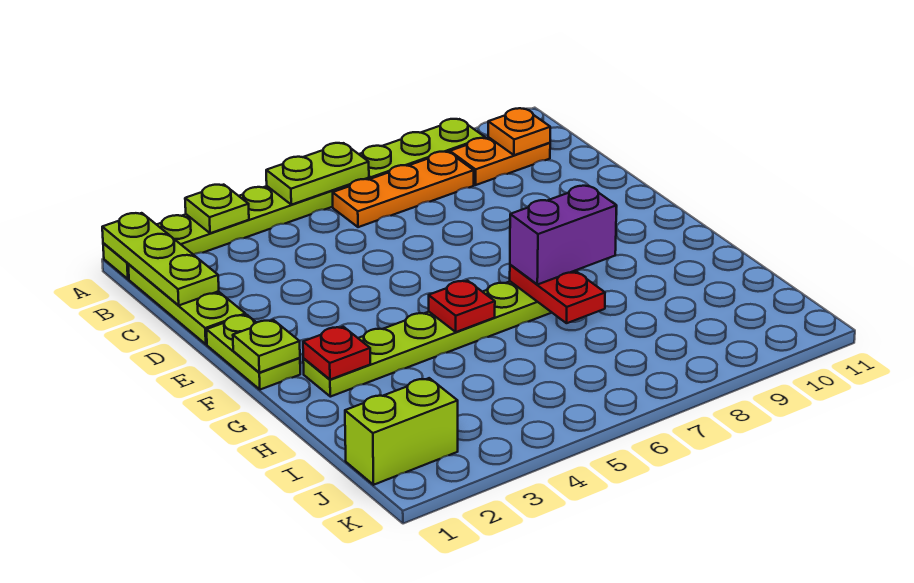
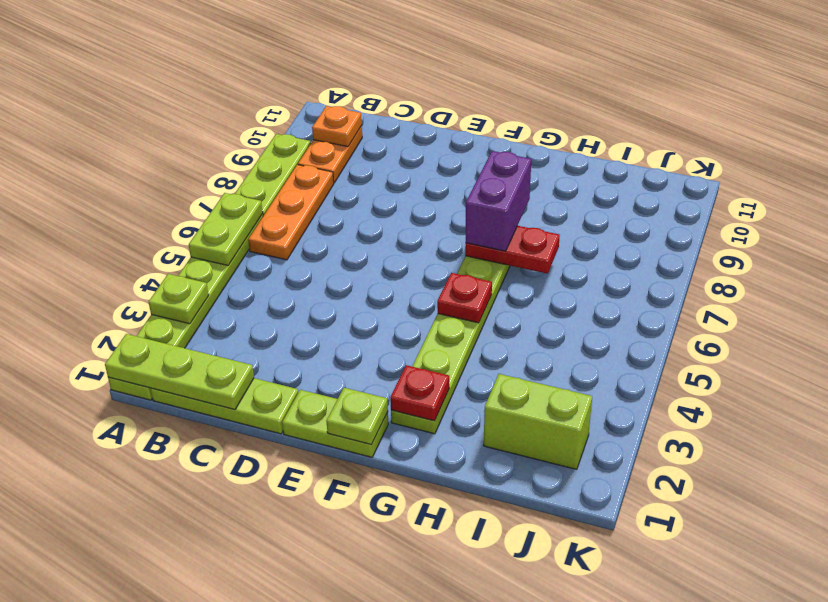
lime brick J1:J2 level 1 -> lime brick I2:J2 level 1

